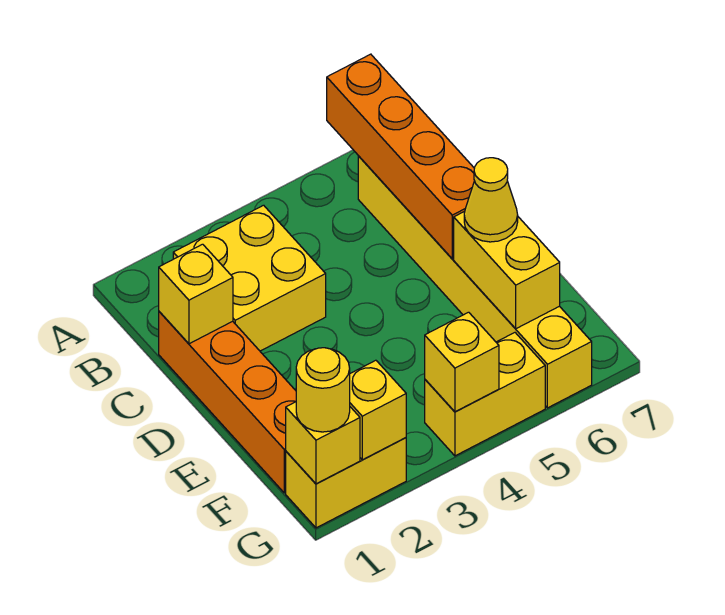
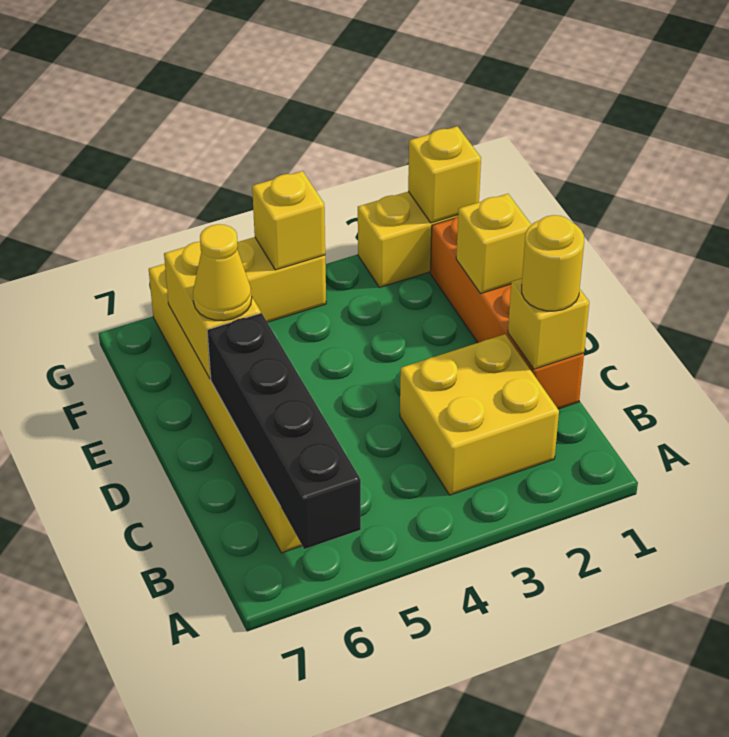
orange brick A6:D6 level 2 -> black brick A6:D6 level 2
yellow round brick G1 level 3 -> yellow round brick C1 level 3
yellow brick G2 level 2 -> yellow brick E1 level 2

